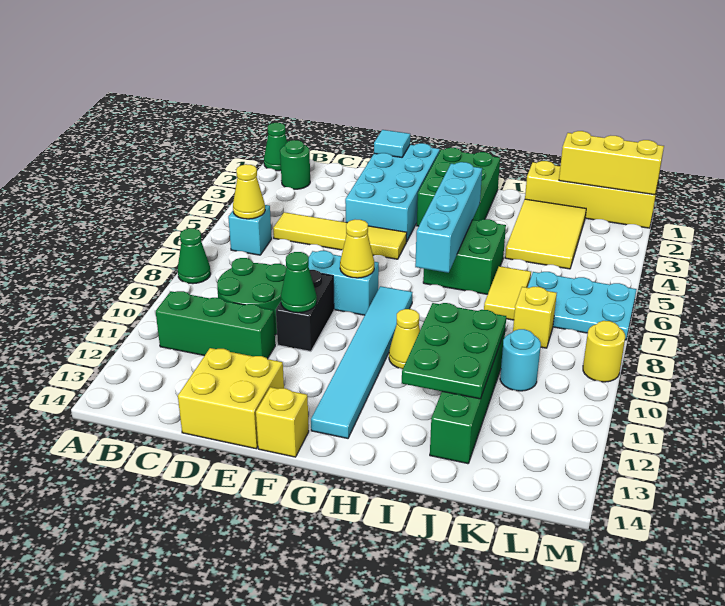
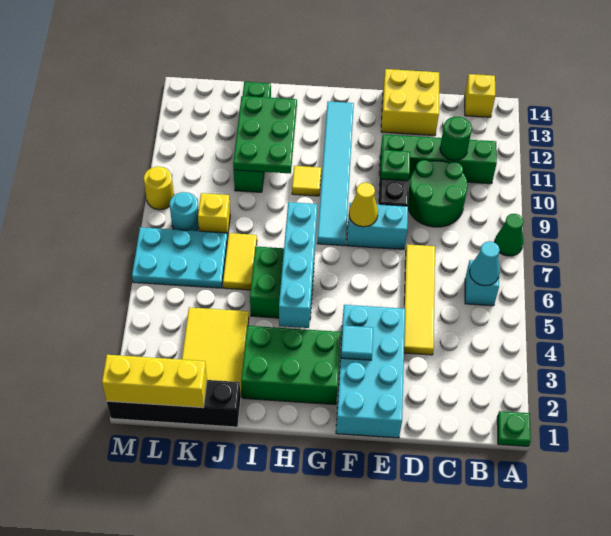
green cone A1 level 1 -> green plate A1 level 1
green round brick B2 level 1 -> green round brick C11 level 2
yellow cone B6 level 2 -> cyan cone B6 level 2
green brick B11:D11 level 1 -> green brick B11:E11 level 1
yellow tile C5:F5 level 1 -> yellow tile D4:D7 level 1
cyan tile E1 level 2 -> cyan tile F3 level 2
green cone E10 level 2 -> green plate E10 level 2
yellow brick F14 level 1 -> yellow brick B14 level 1
green brick G1:H3 level 1 -> green brick G2:I3 level 1
yellow cone H10 level 1 -> yellow tile H10 level 1
yellow brick J1:M1 level 1 -> black brick J1:M1 level 1
cyan round brick K10 level 1 -> cyan round brick L8 level 1

